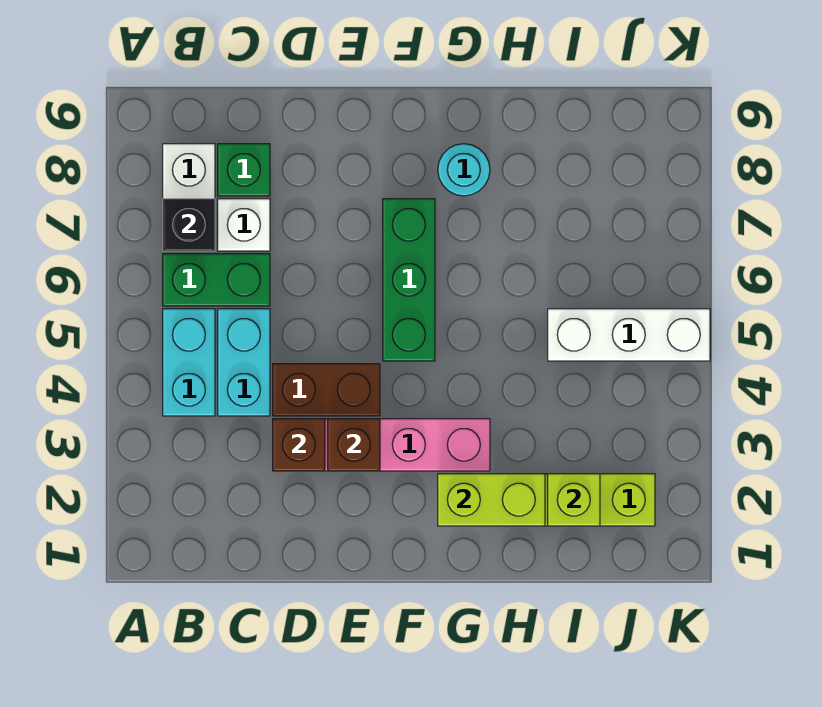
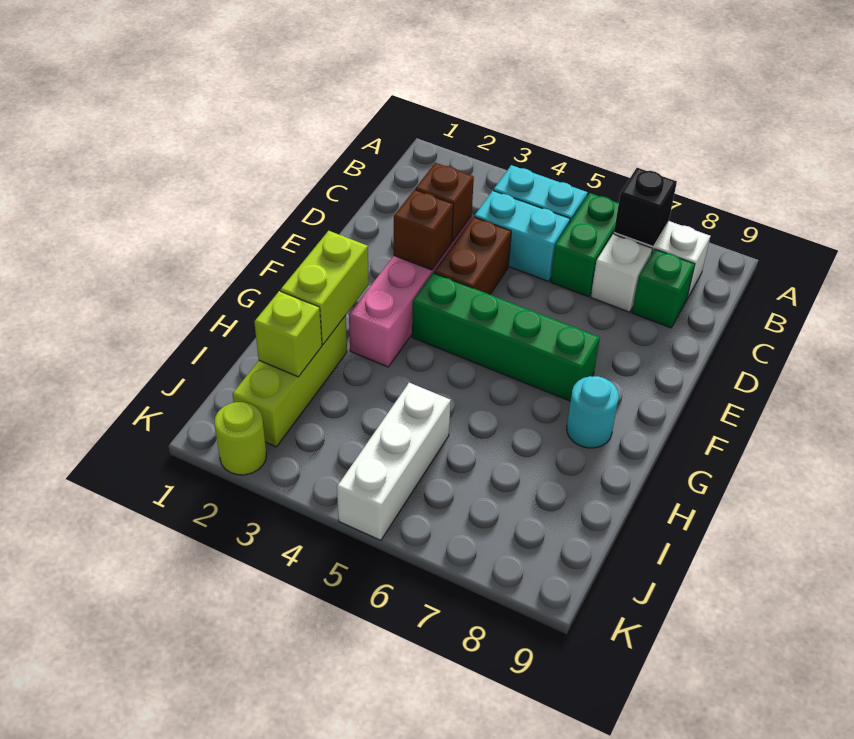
green brick F5:F7 level 1 -> green brick F4:F7 level 1
none -> lime round brick K2 level 1

